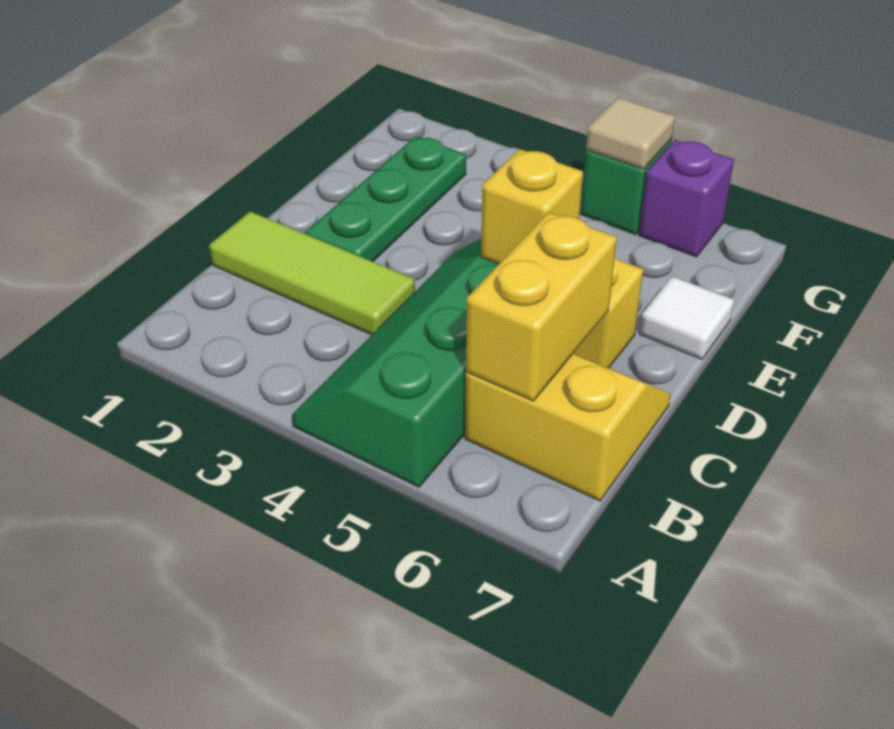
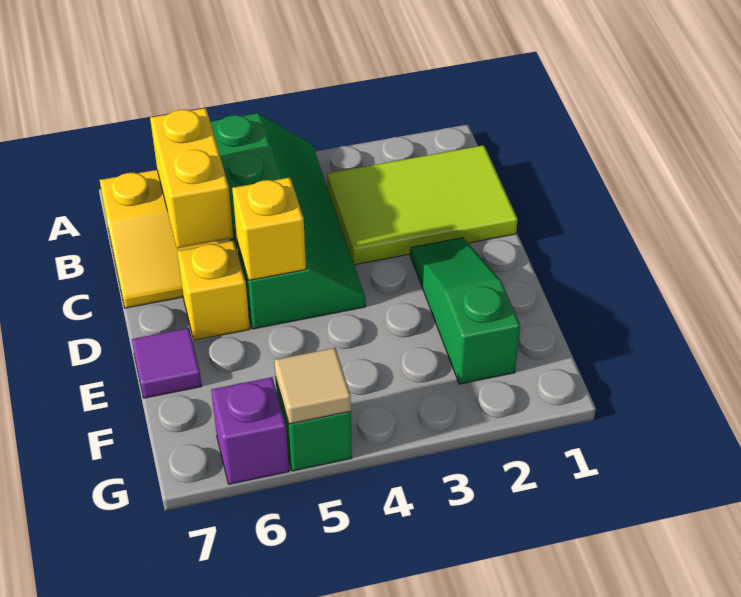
lime tile C1:C3 level 1 -> lime tile B1:C3 level 1
green plate D2:F2 level 1 -> green slope D2:F2 level 1 top F
white tile E7 level 1 -> purple tile E7 level 1

